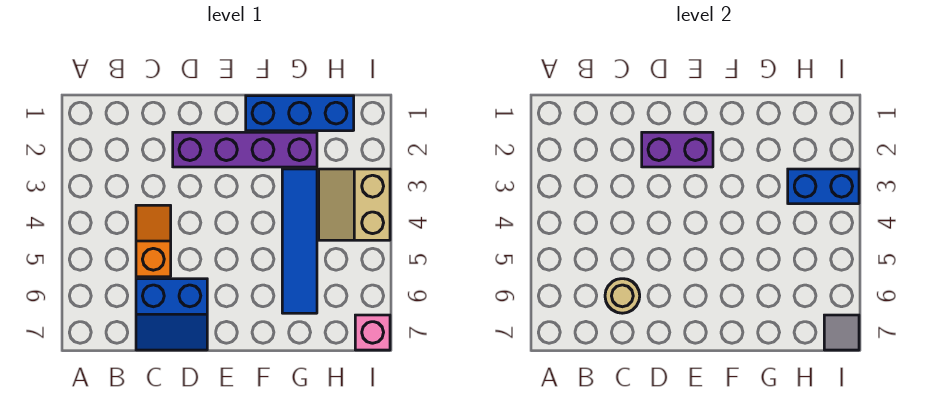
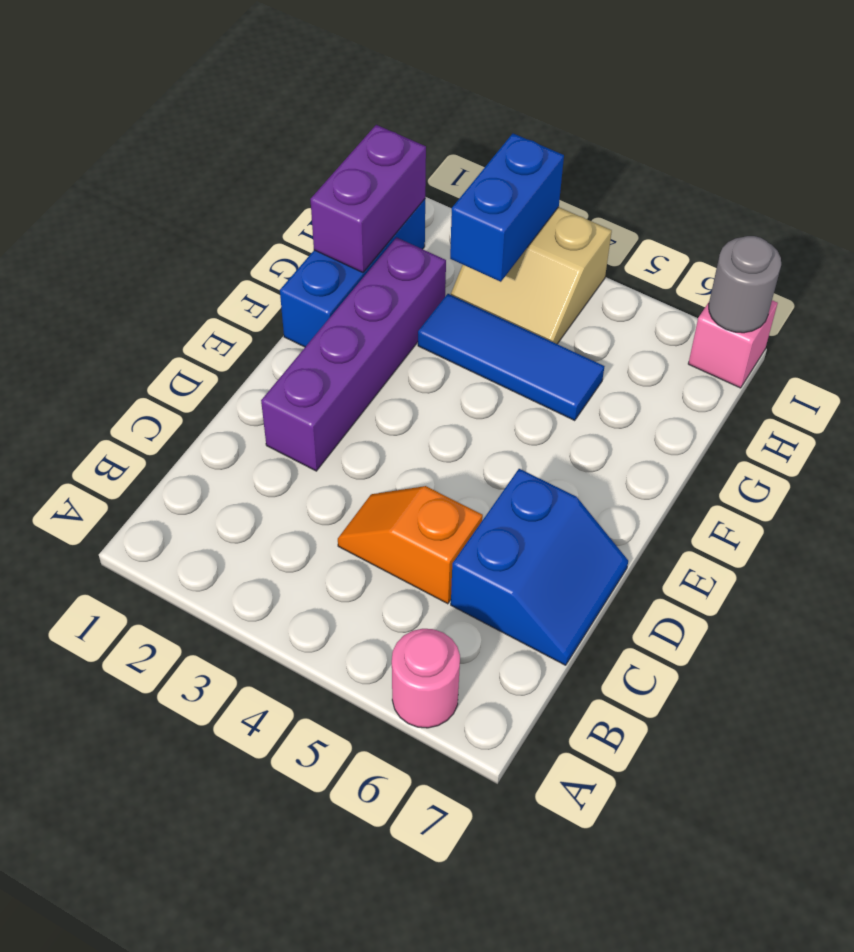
none -> pink round brick A6 level 1
tan round brick C6 level 2 -> none
purple brick D2:E2 level 2 -> purple brick G1:H1 level 2
blue tile G3:G6 level 1 -> blue tile G3:G5 level 1
grey tile I7 level 2 -> grey round brick I7 level 2

